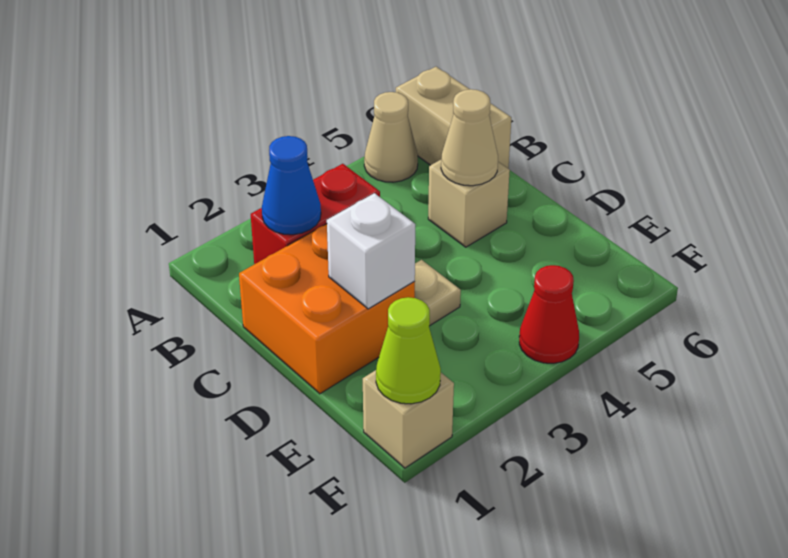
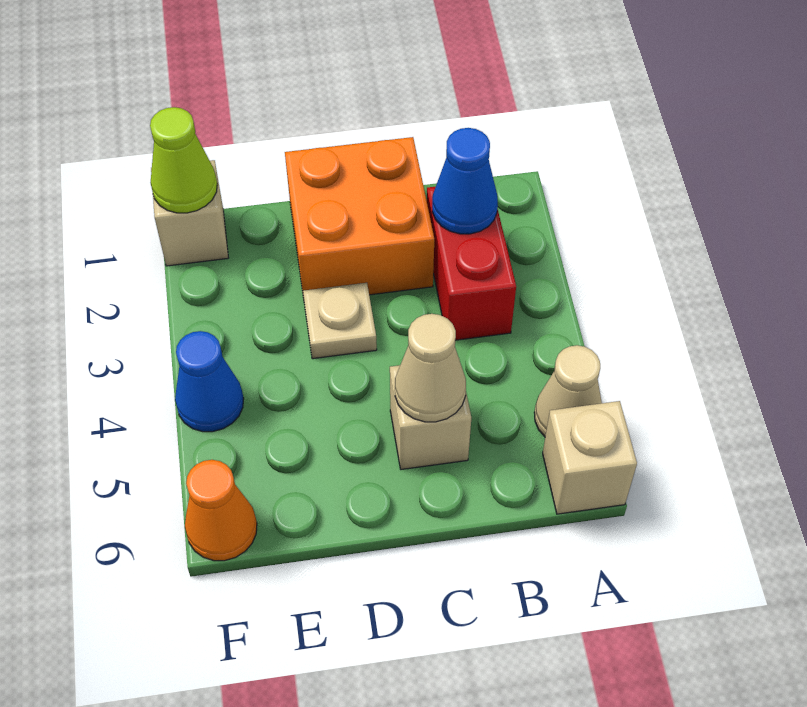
tan brick A6:B6 level 1 -> tan brick A6 level 1
white brick D2 level 2 -> none
red cone F4 level 1 -> blue cone F4 level 1
none -> orange cone F6 level 1

